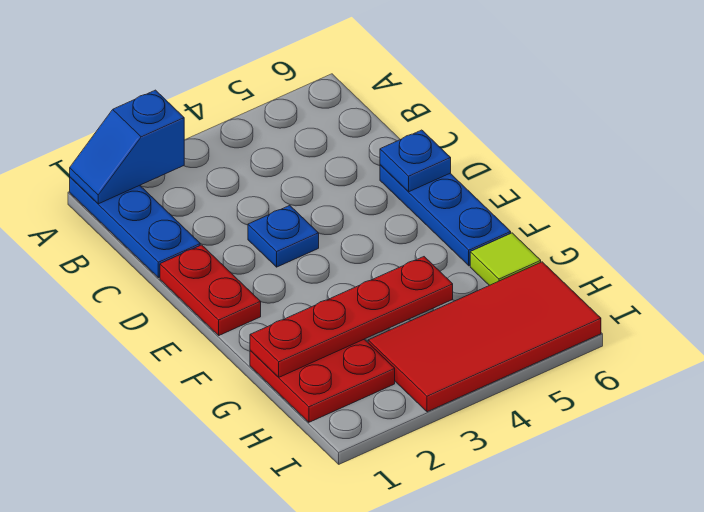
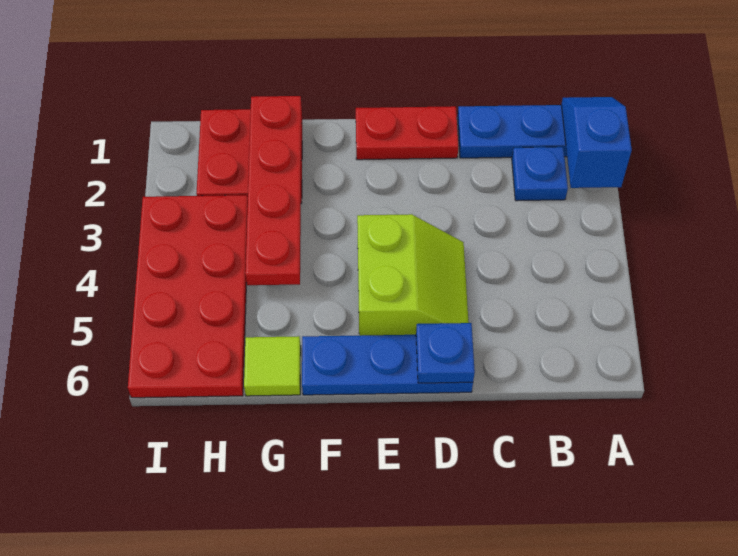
blue plate D3 level 1 -> blue plate B2 level 1
none -> lime slope D4:E5 level 1 top E
red tile H3:I6 level 1 -> red plate H3:I6 level 1

